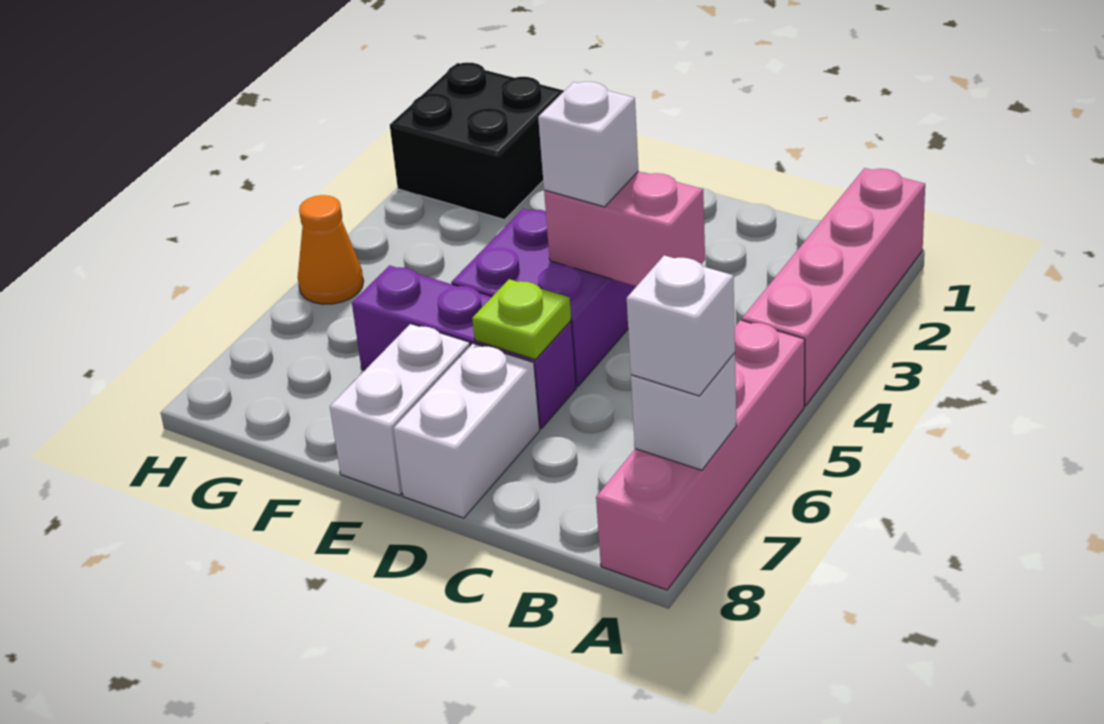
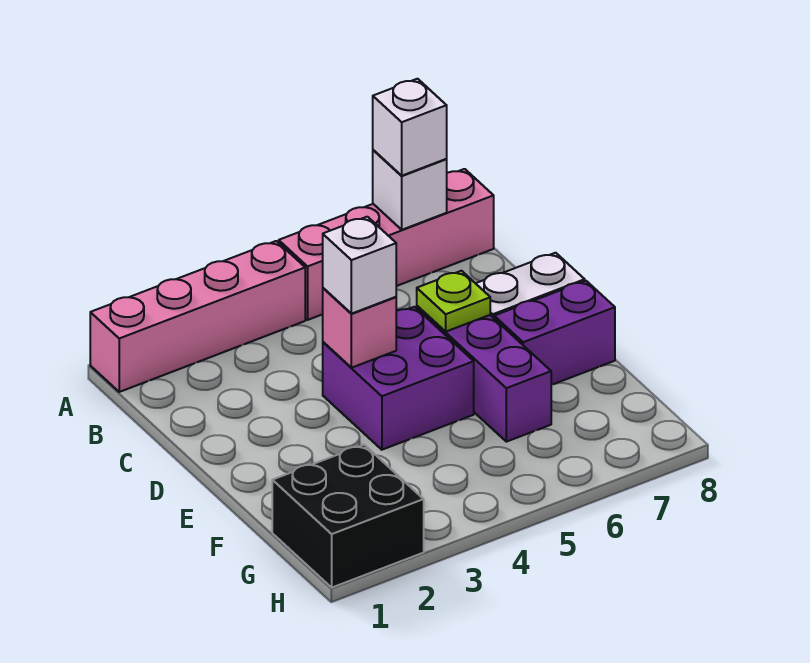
pink brick C4:D4 level 2 -> pink brick D4 level 2
white brick E7:E8 level 1 -> purple brick E7:E8 level 1
orange cone H5 level 1 -> none

